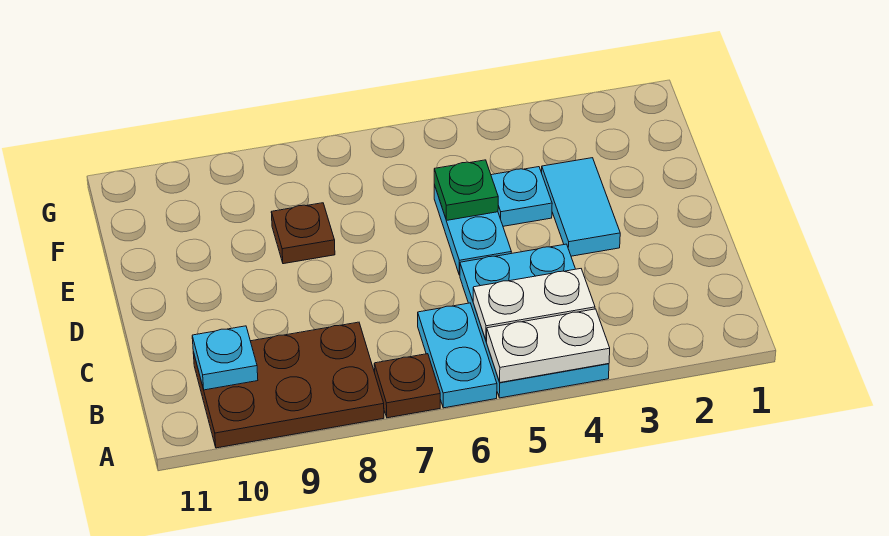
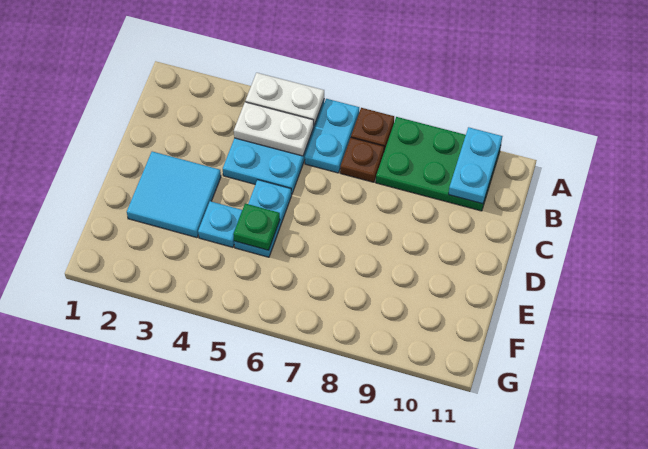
brown plate A8:B10 level 1 -> green plate A8:B10 level 1
cyan plate B10 level 2 -> cyan plate A10:B10 level 2
cyan tile D3:E3 level 1 -> cyan tile D2:E3 level 1
brown plate E8 level 1 -> brown plate B7 level 1

